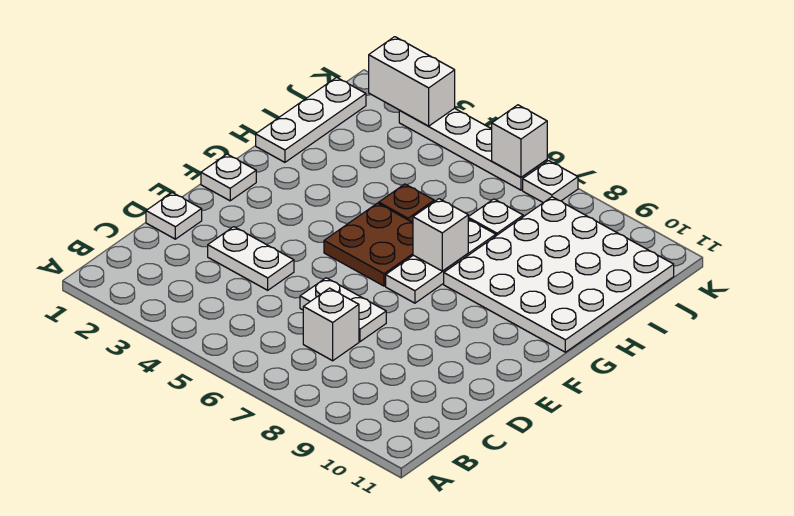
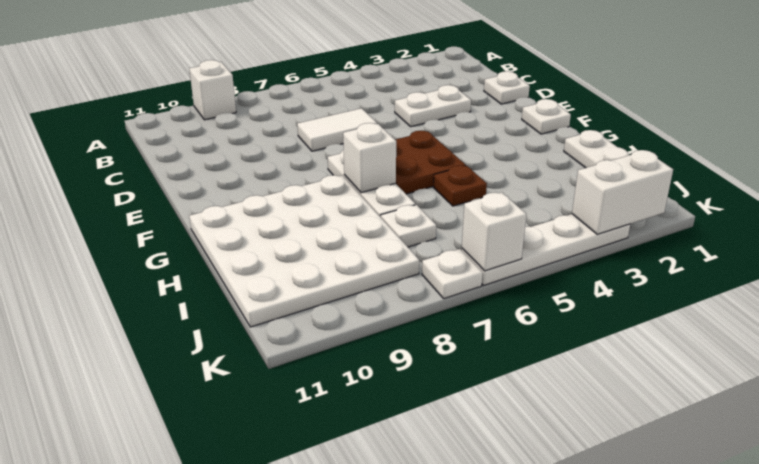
white brick C7 level 1 -> white brick A9 level 1
white plate D6:D7 level 1 -> white tile D6:D7 level 1

